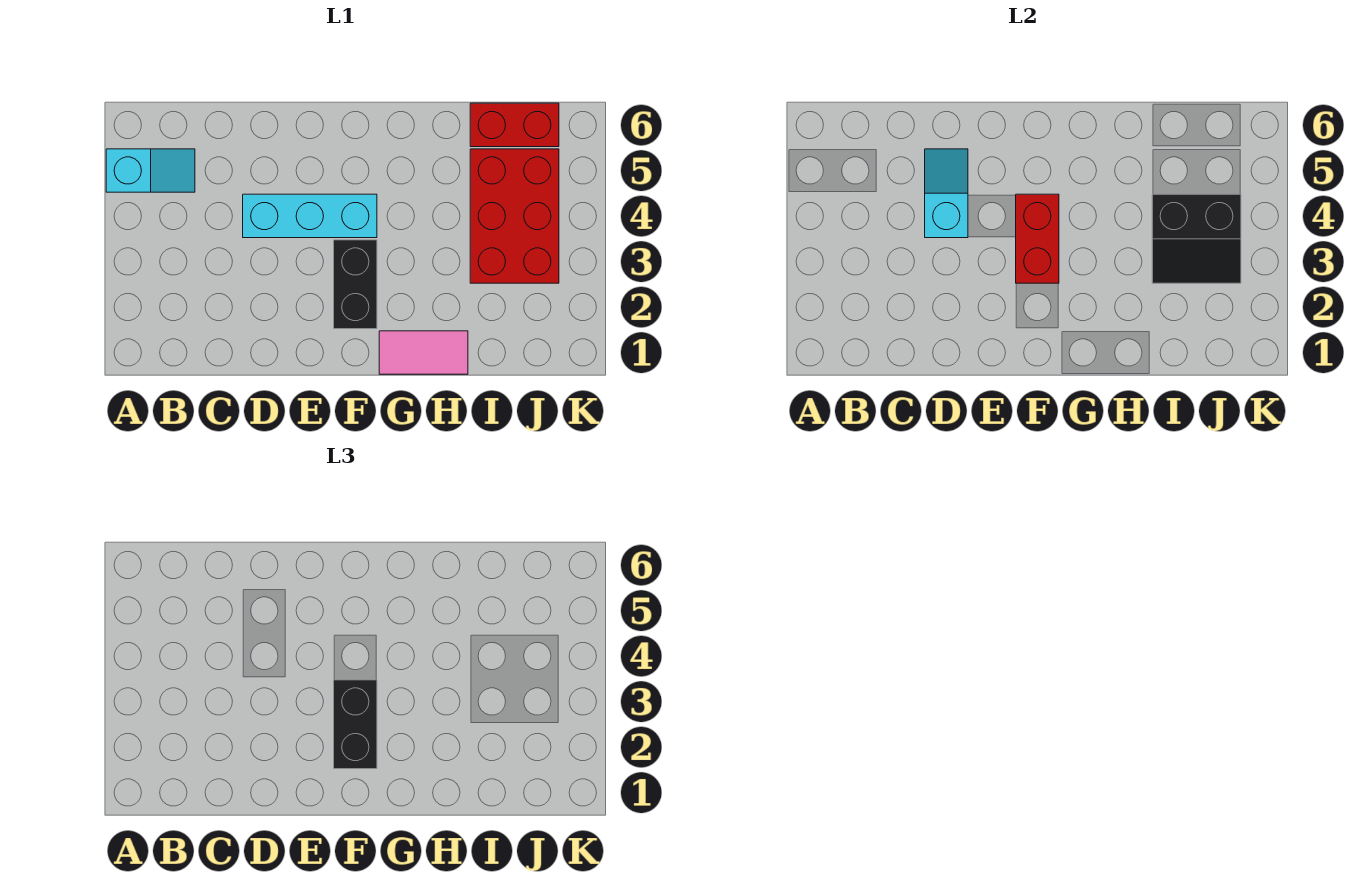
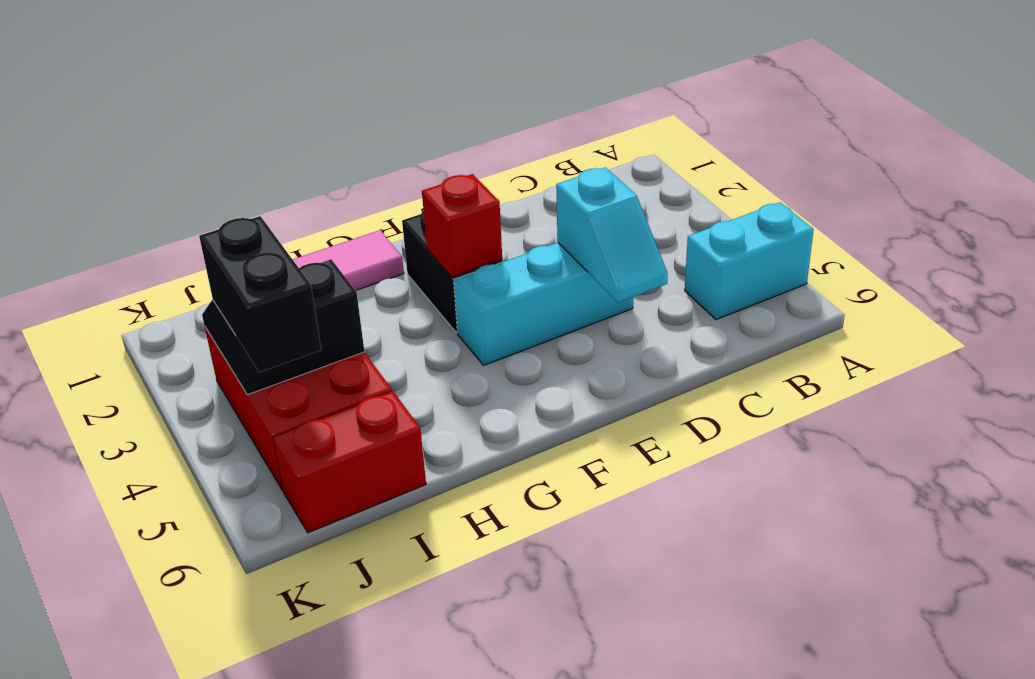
cyan slope A5:B5 level 1 top A -> cyan brick A5:B5 level 1
black brick F2:F3 level 3 -> black brick J4:J5 level 3
red brick F3:F4 level 2 -> red brick F3 level 2

